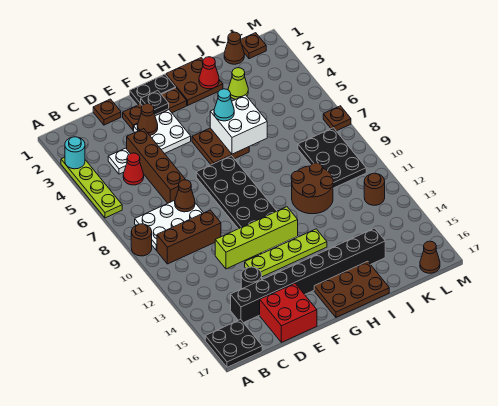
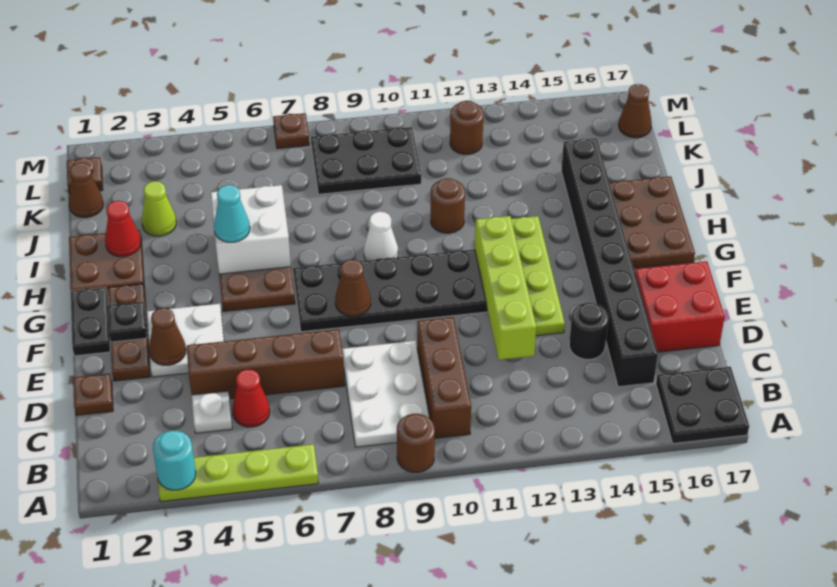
brown cone D8 level 2 -> brown cone F8 level 2
none -> white cone H9 level 1
brown round brick I10:J11 level 1 -> brown round brick I11 level 1

